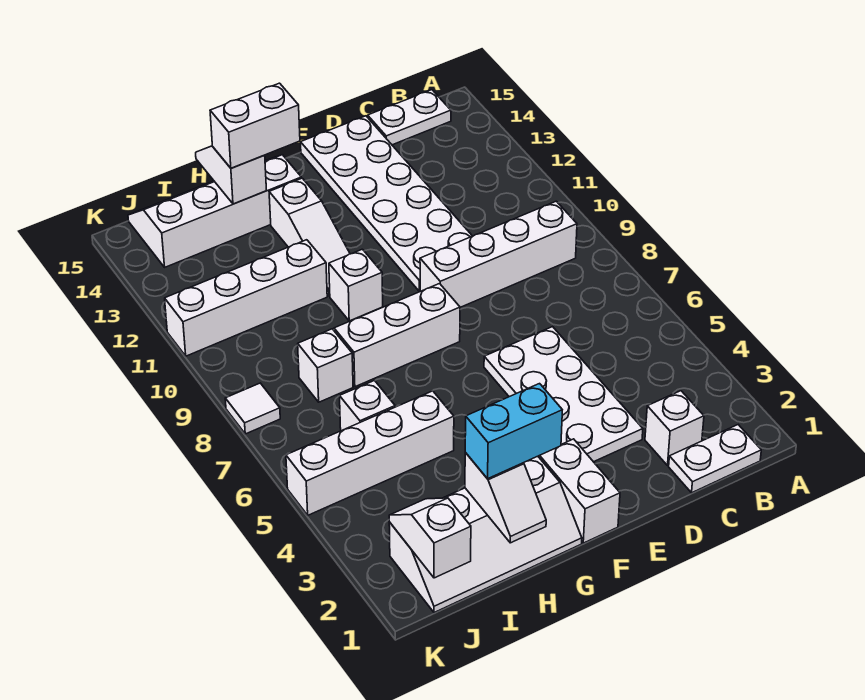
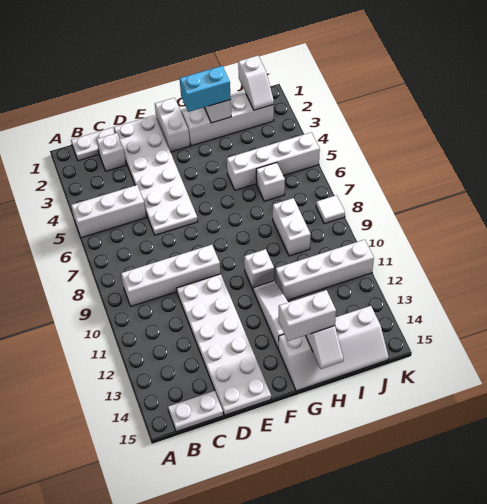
white plate D3:E6 level 1 -> white plate D1:E6 level 1
white brick F8:H8 level 1 -> white brick A5:C5 level 1
white brick I8 level 1 -> white brick I8:I9 level 1

